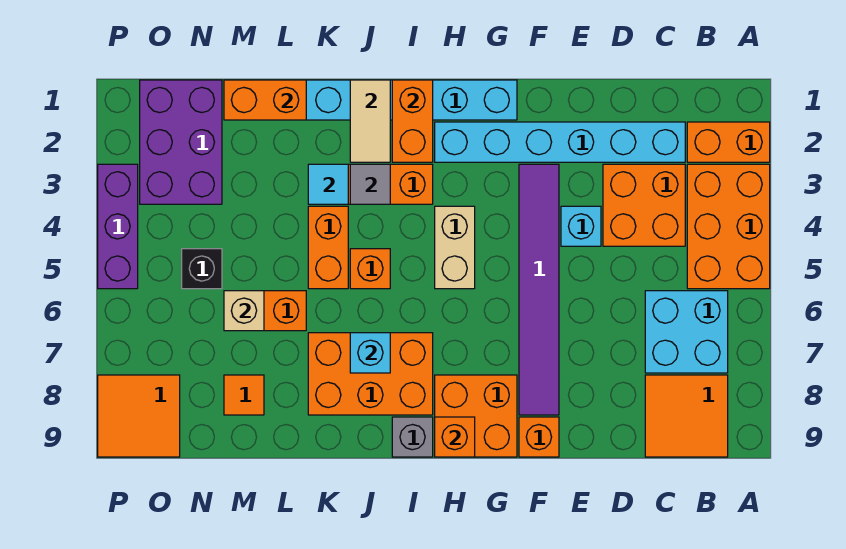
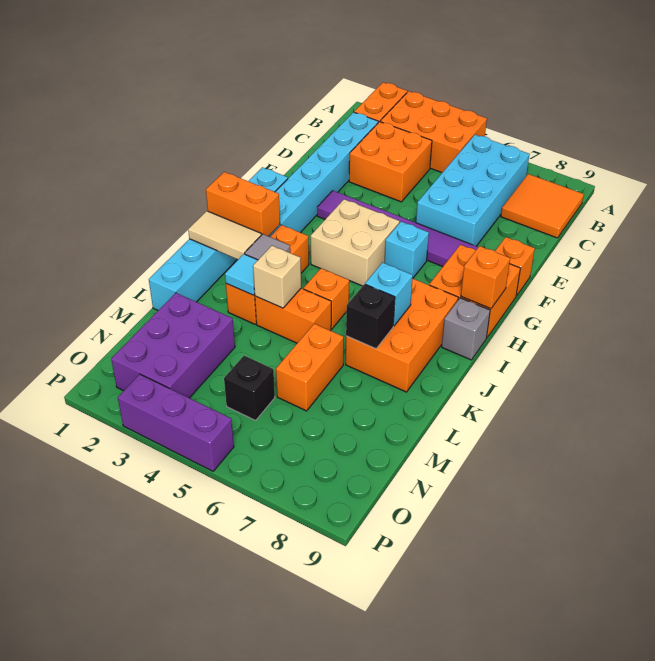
cyan brick B6:C7 level 1 -> cyan brick B6:E7 level 1
cyan brick E4 level 1 -> cyan brick G6 level 1
tan brick H4:H5 level 1 -> tan brick G4:H5 level 1
none -> black brick K7 level 2
orange brick L1:M1 level 2 -> none
tan brick M6 level 2 -> tan brick K4 level 2
orange tile M8 level 1 -> none
purple brick N1:O3 level 1 -> purple brick M2:O3 level 1
orange tile O8:P9 level 1 -> none

